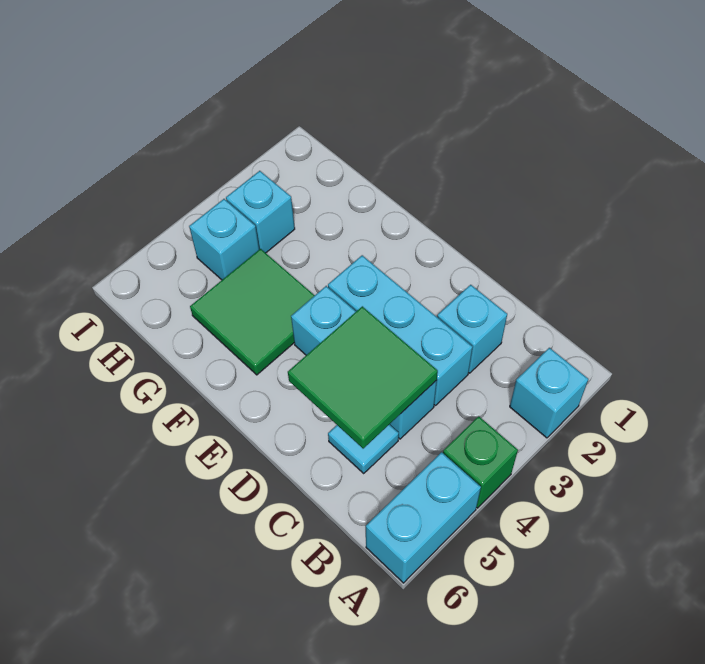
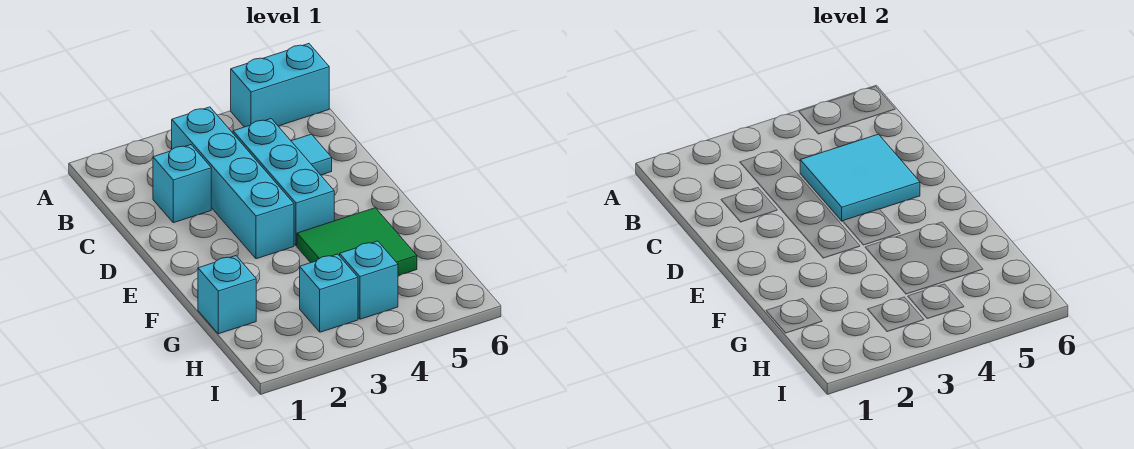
cyan brick A2 level 1 -> cyan brick G1 level 1
green brick A4 level 1 -> none
cyan brick C3:E3 level 1 -> cyan brick B3:E3 level 1
green tile C4:D5 level 2 -> cyan tile C4:D5 level 2

